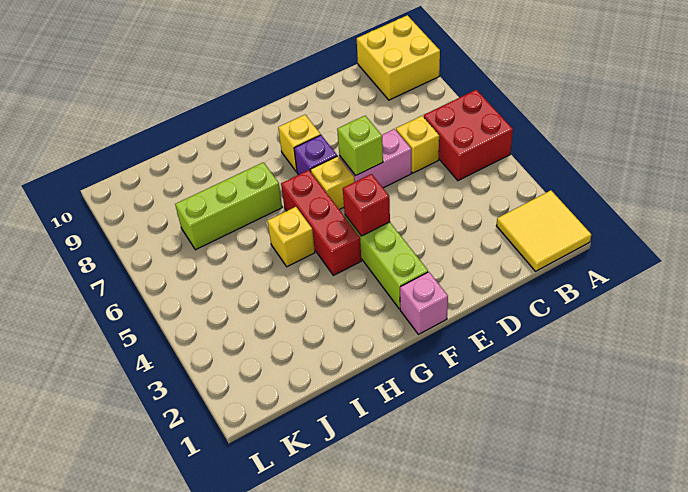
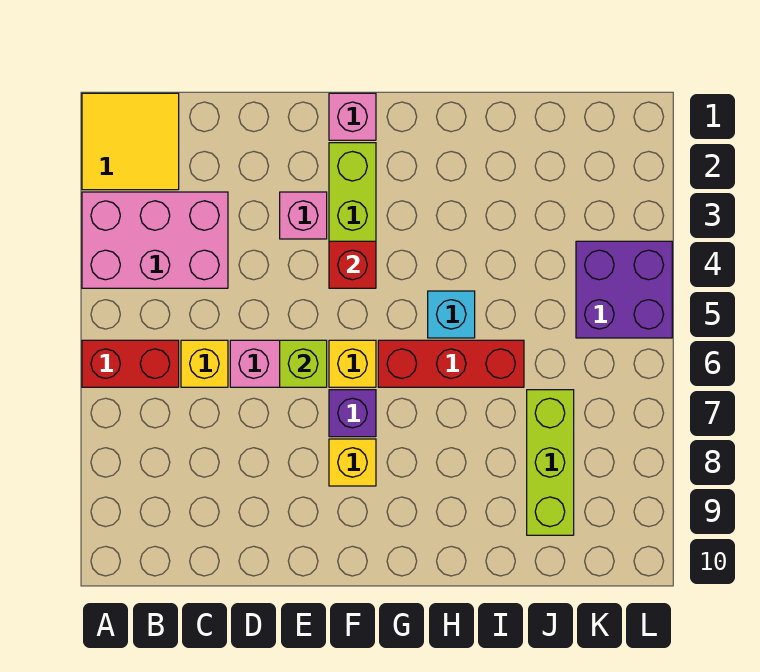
none -> pink brick A3:C4 level 1
red brick A5:B6 level 1 -> red brick A6:B6 level 1
yellow brick A9:B10 level 1 -> none
none -> pink brick E3 level 1
red brick G4:G6 level 1 -> red brick G6:I6 level 1
yellow brick H5 level 1 -> cyan brick H5 level 1
lime brick H7:J7 level 1 -> lime brick J7:J9 level 1
none -> purple brick K4:L5 level 1

